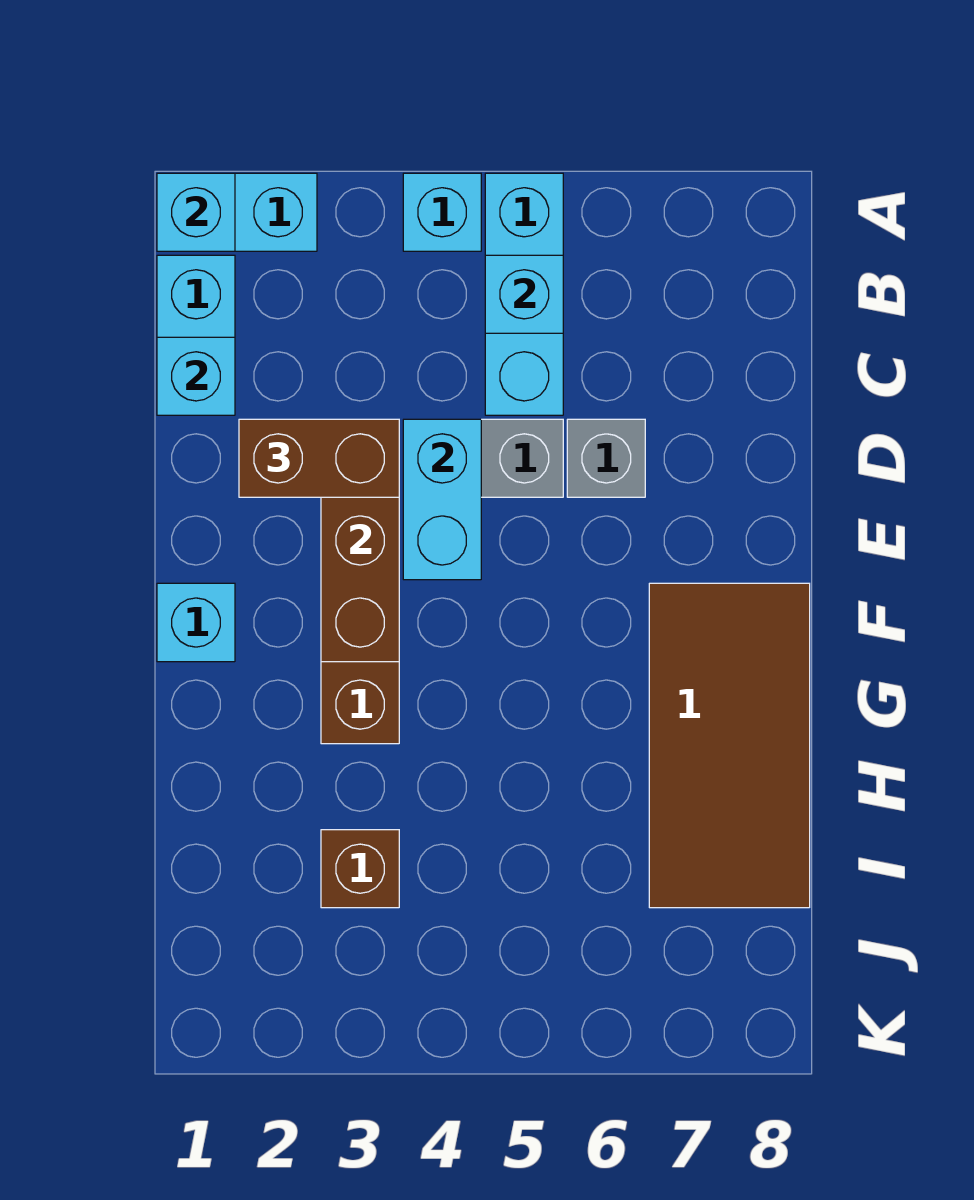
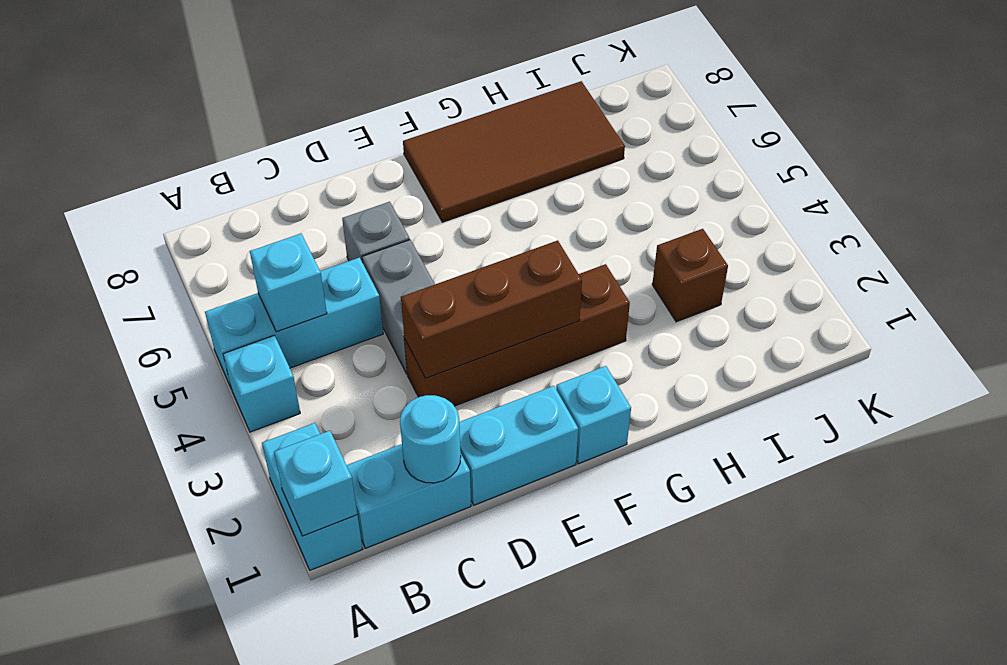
cyan brick C1 level 2 -> cyan round brick C1 level 2
brown brick D2:D3 level 3 -> none
cyan brick D4:E4 level 2 -> cyan brick D1:E1 level 1

